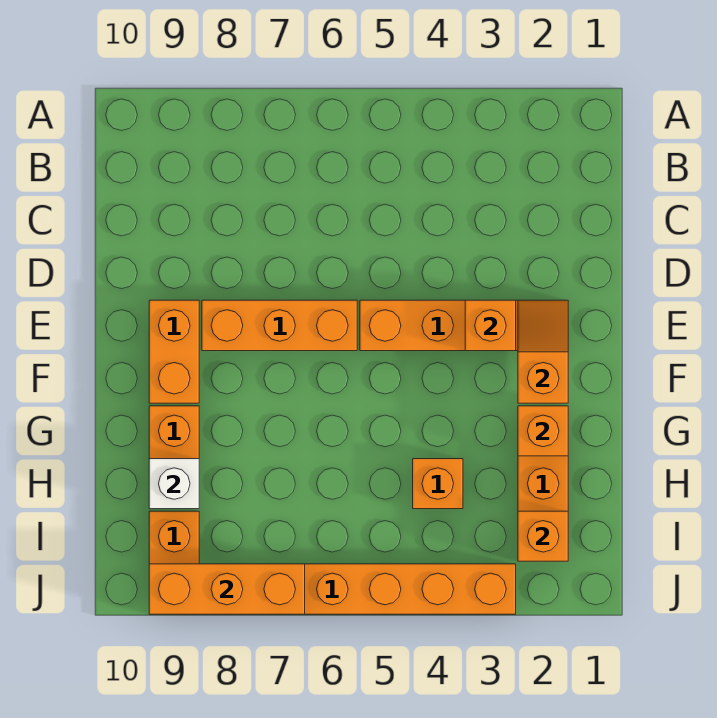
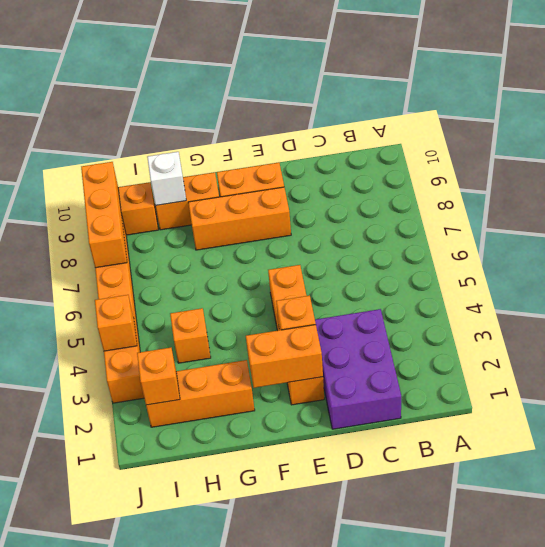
none -> purple brick C1:D3 level 1
orange slope E2:F2 level 2 top F -> orange brick E2:F2 level 2
orange brick E6:E8 level 1 -> orange brick E8:G8 level 1
orange brick G2 level 2 -> orange brick J4 level 2

